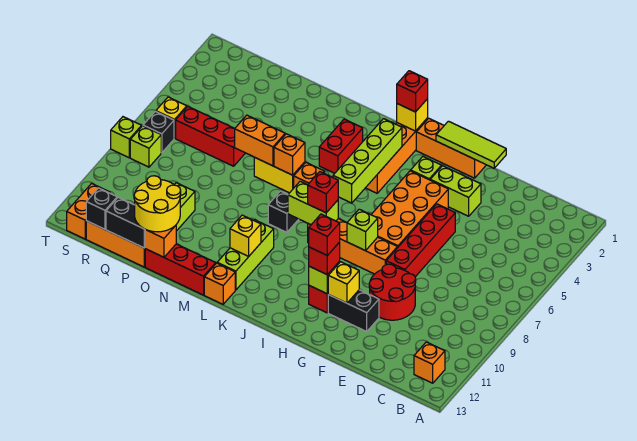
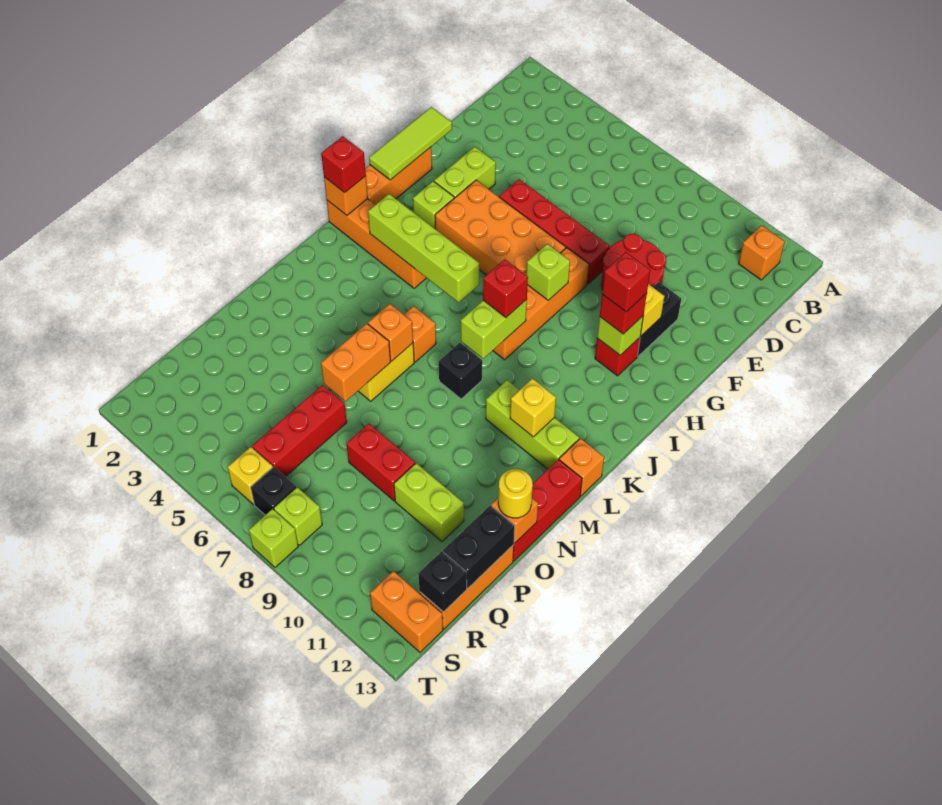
yellow brick J1 level 2 -> orange brick J1 level 2
red brick L3:L4 level 1 -> red brick P8:P9 level 1
yellow round brick O12:P13 level 3 -> yellow round brick O13 level 3

